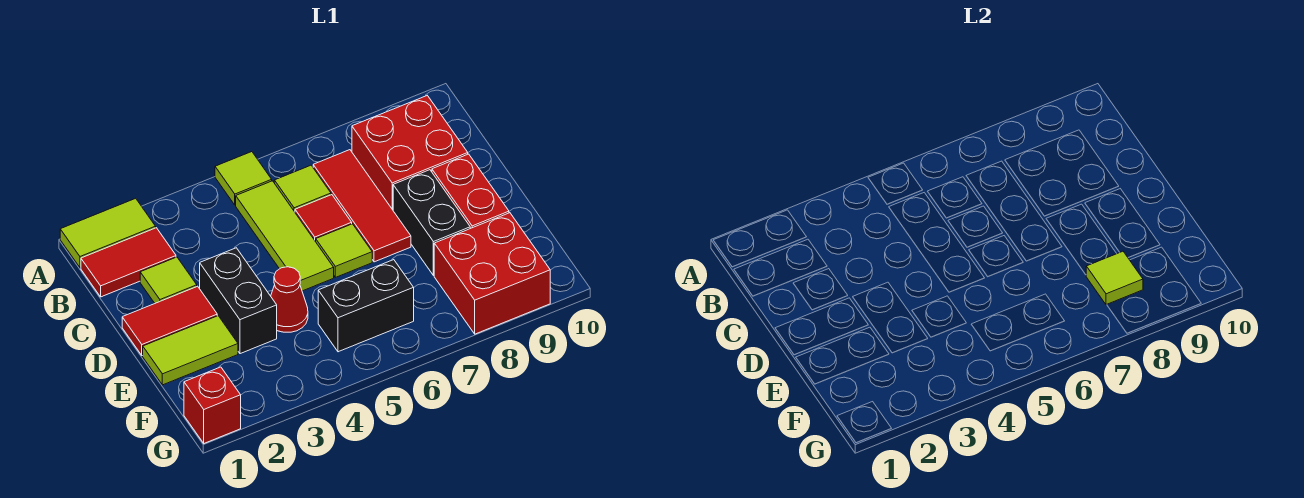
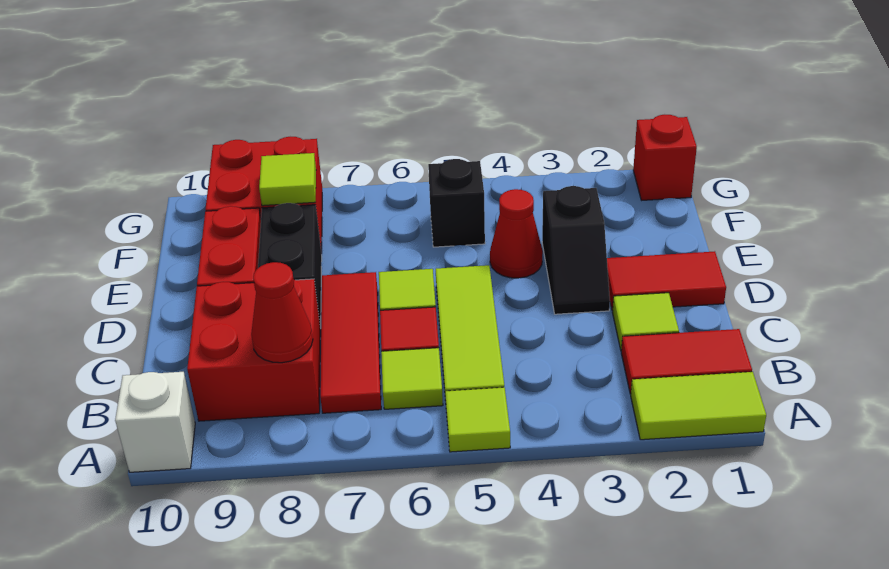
none -> white brick A10 level 1
none -> red cone B8 level 2
black brick D3:E3 level 1 -> black slope D3:E3 level 1 top E
lime tile E1:E2 level 1 -> none
black brick F5:F6 level 1 -> black brick F5 level 1

